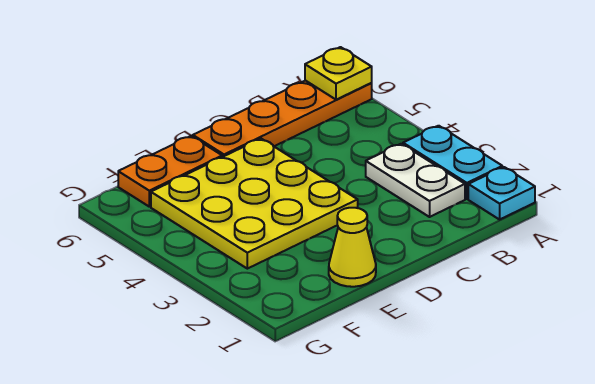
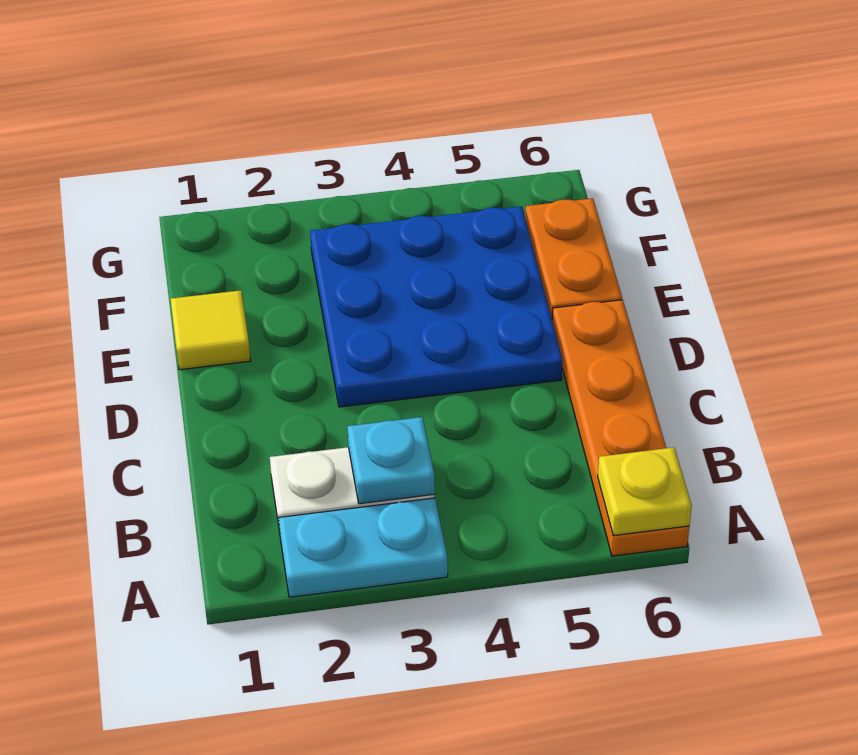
cyan plate A1 level 1 -> cyan plate B3 level 2
yellow plate D3:F5 level 1 -> blue plate D3:F5 level 1
yellow cone E1 level 1 -> yellow tile E1 level 1

